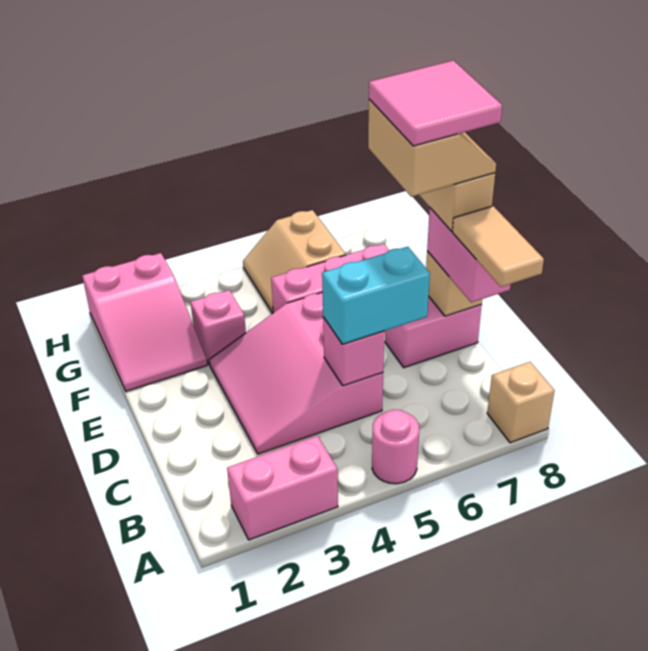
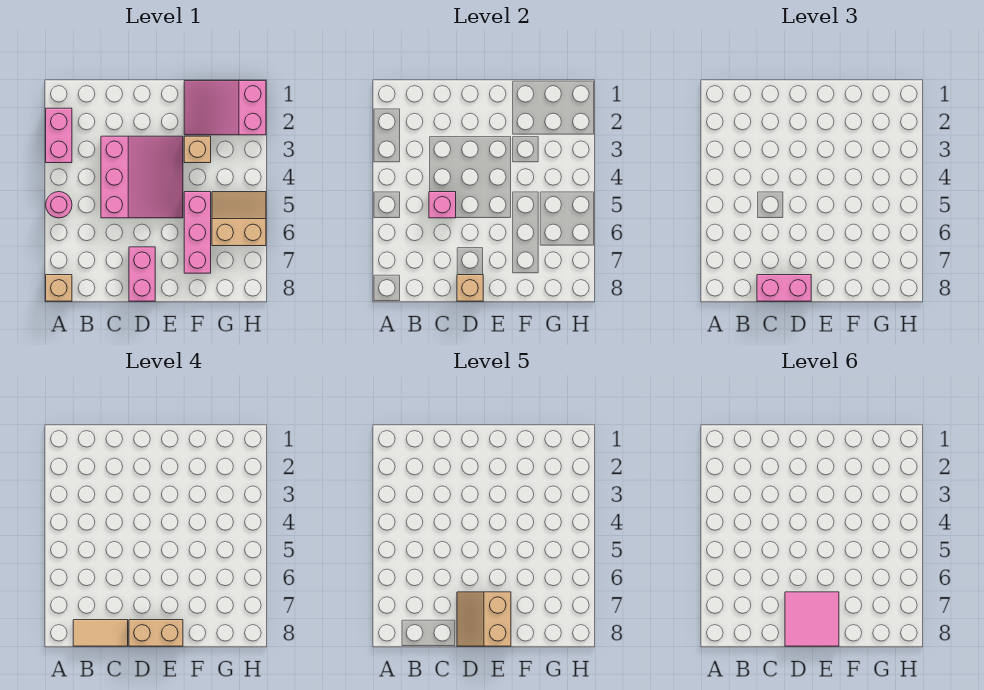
pink slope C3:E5 level 1 top 5 -> pink slope C3:E5 level 1 top C
cyan brick C5:C6 level 3 -> none
tan slope D7:E8 level 5 top 7 -> tan slope D7:E8 level 5 top E
pink brick F3 level 1 -> tan brick F3 level 1

